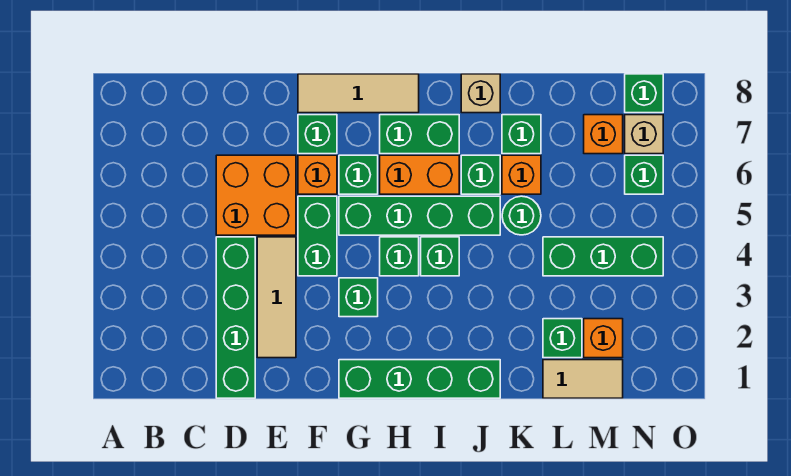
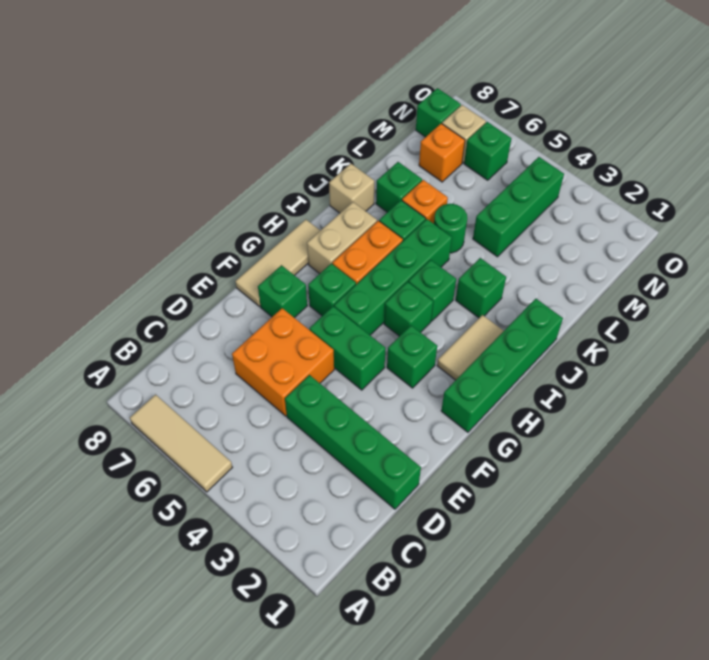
tan tile E2:E4 level 1 -> tan tile A5:A7 level 1
orange brick F6 level 1 -> none
green brick H7:I7 level 1 -> tan brick H7:I7 level 1
tan tile L1:M1 level 1 -> tan tile H2:I2 level 1
green brick L2 level 1 -> green brick J3 level 1
orange brick M2 level 1 -> none

